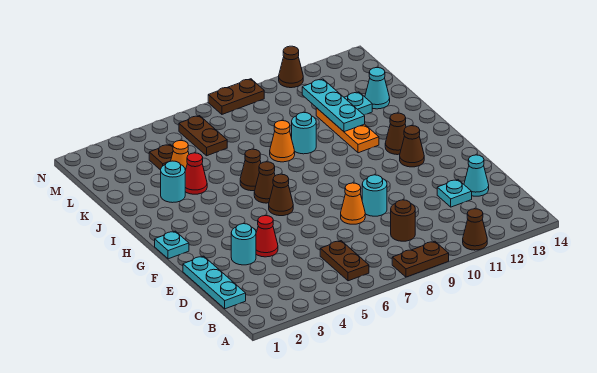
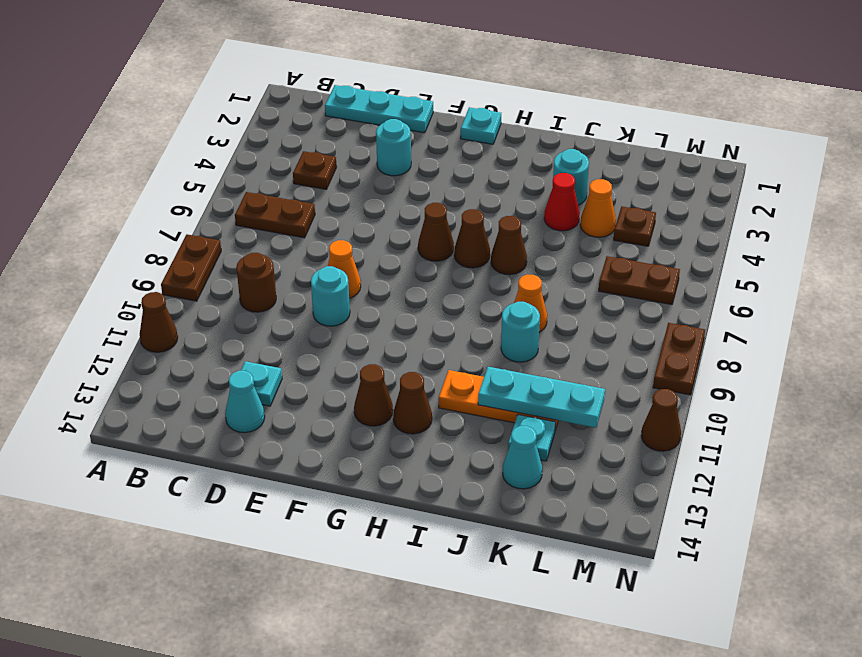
none -> brown plate C4 level 1
red cone E4 level 1 -> none

